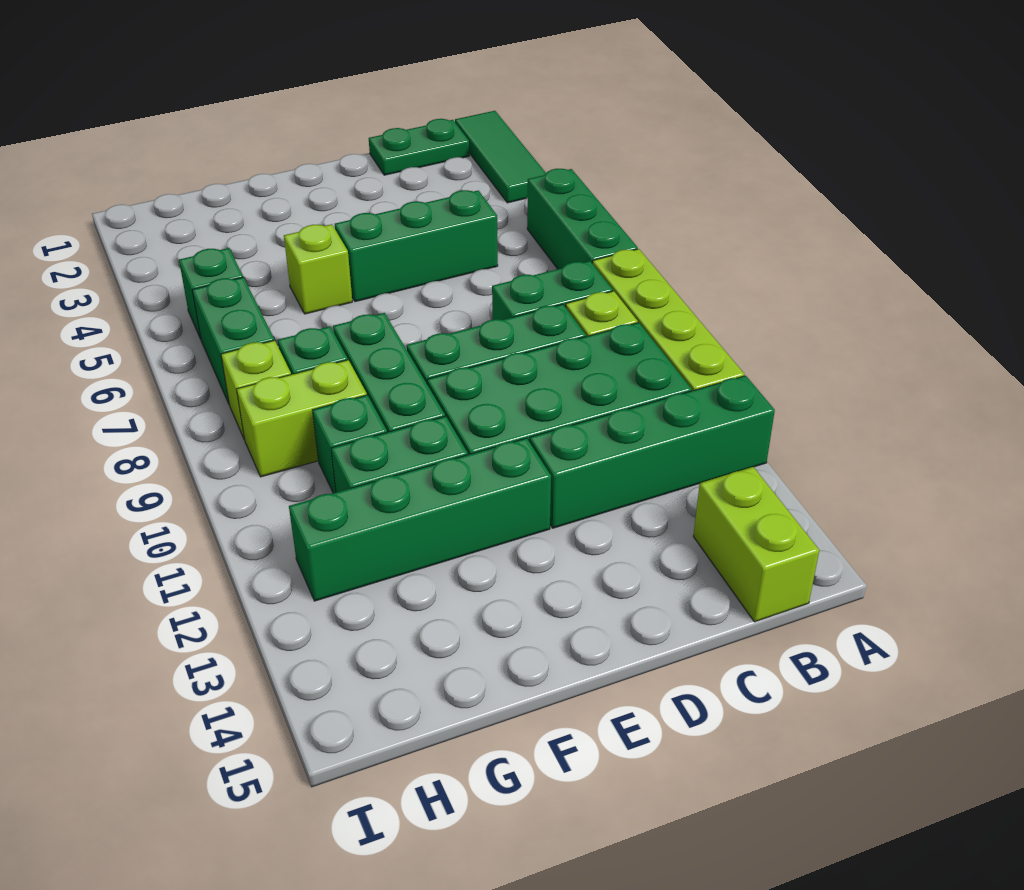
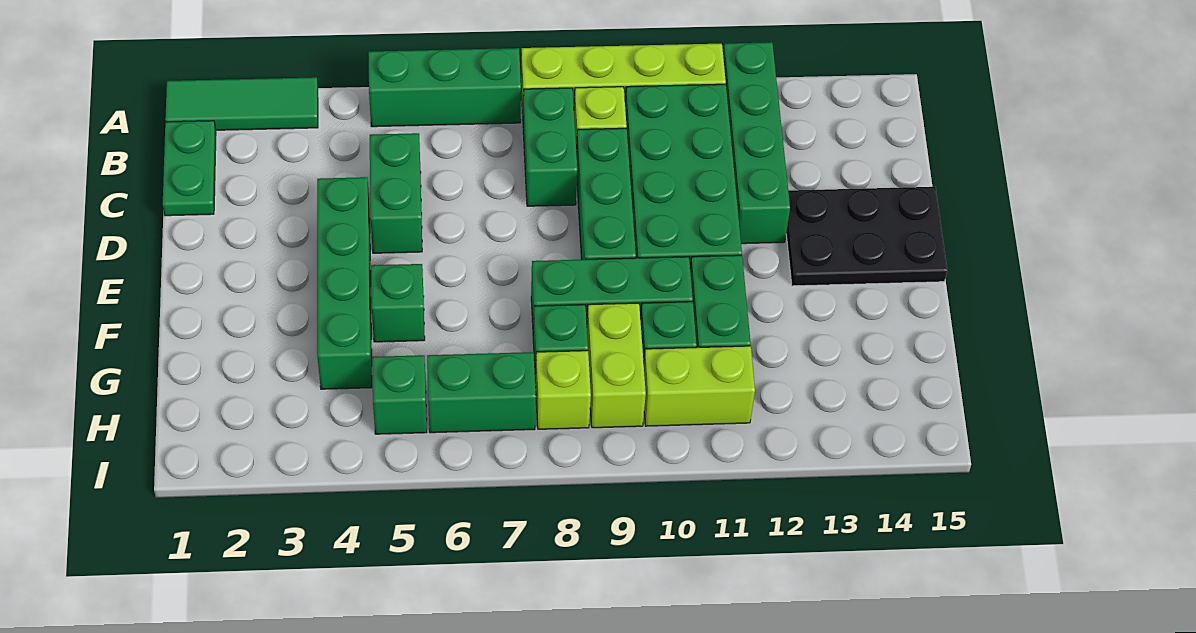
lime brick B14:B15 level 1 -> lime brick H10:H11 level 1
green brick C5:E5 level 1 -> green brick C5:D5 level 1
none -> black plate D13:E15 level 1
green brick E12:H12 level 1 -> green brick D4:G4 level 1
lime brick F5 level 1 -> green brick F5 level 1

